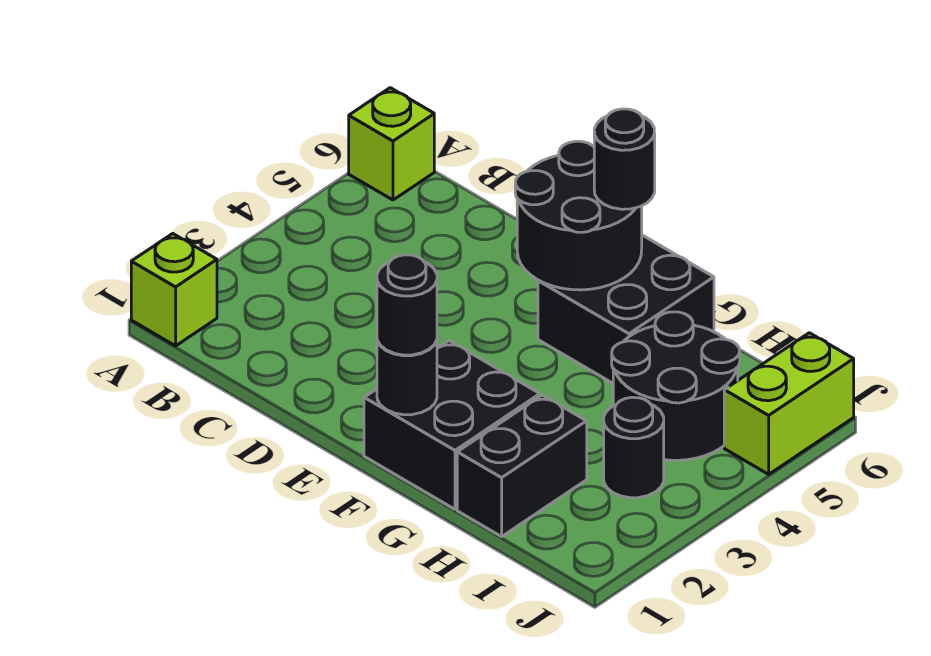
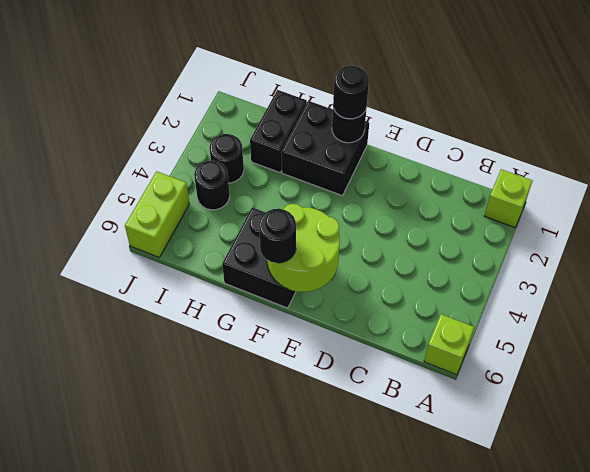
black round brick E5:F6 level 2 -> lime round brick E5:F6 level 2
black round brick H4:I5 level 1 -> black round brick I4 level 1

